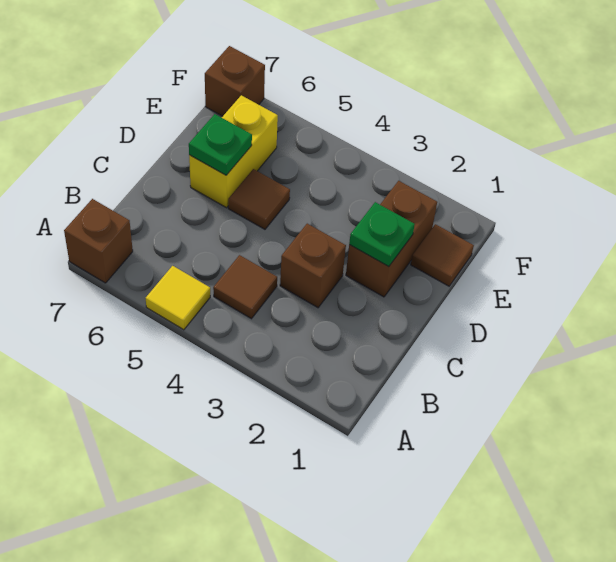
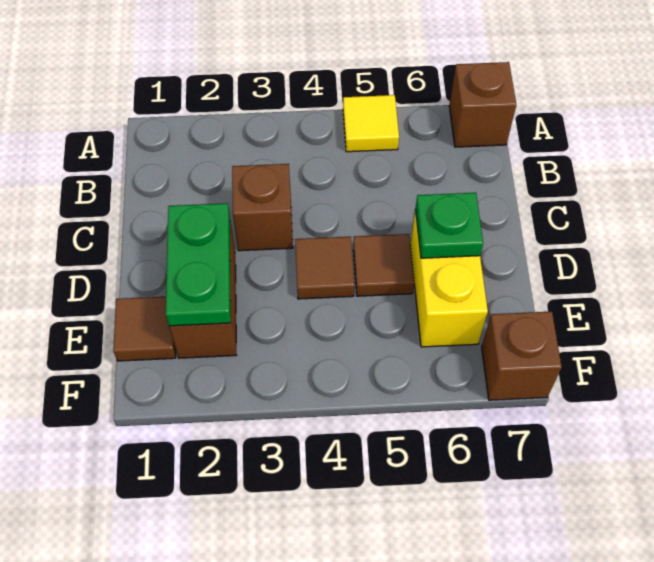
brown tile B4 level 1 -> brown tile D4 level 1
green plate D2 level 2 -> green plate D2:E2 level 2

